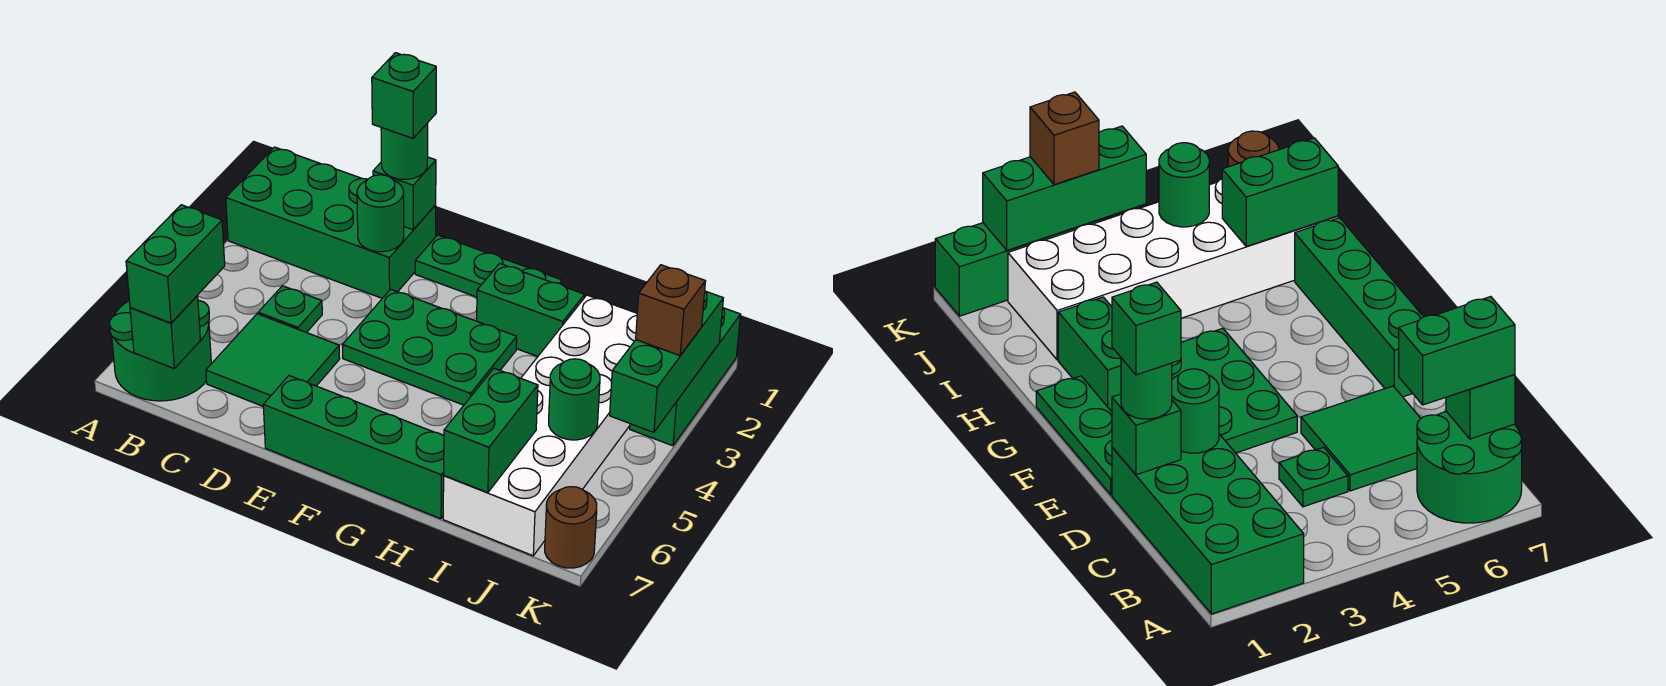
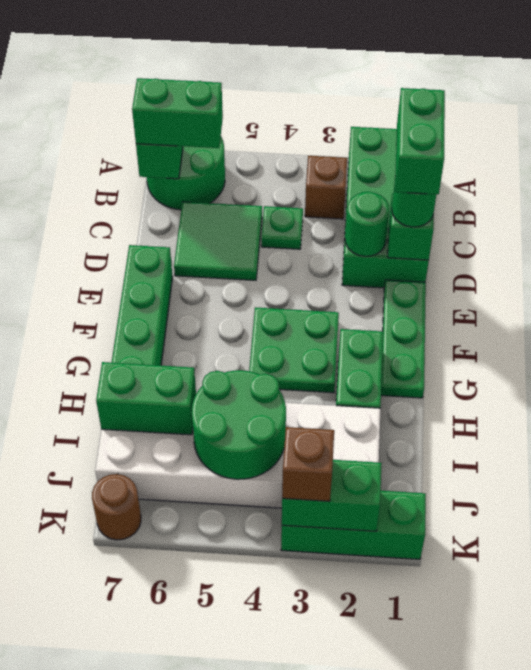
none -> brown brick B3 level 1
green brick D1 level 4 -> green brick C1:D1 level 4
green plate E3:G4 level 1 -> green plate F3:G4 level 1
green round brick J5 level 2 -> green round brick I4:J5 level 2
green brick K2:K4 level 2 -> green brick K2:K3 level 2

